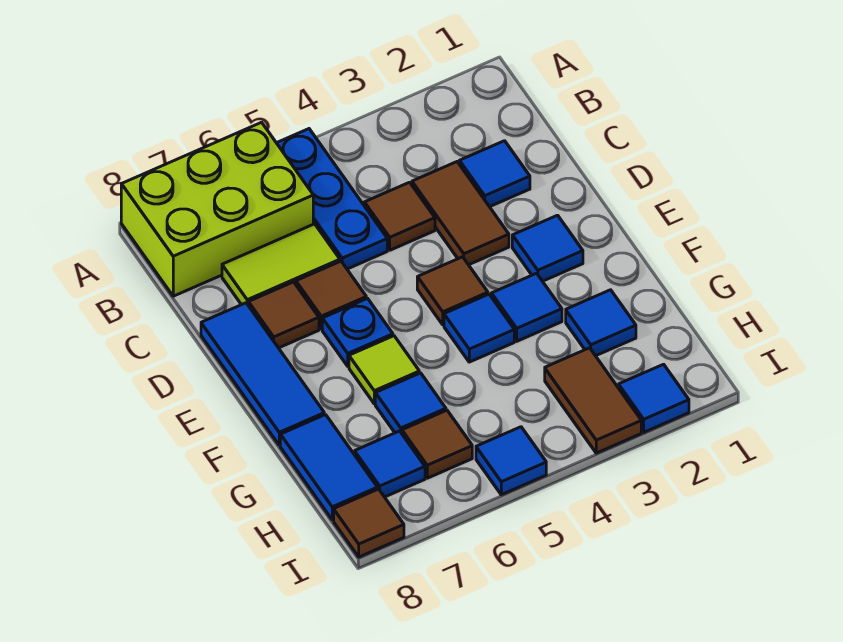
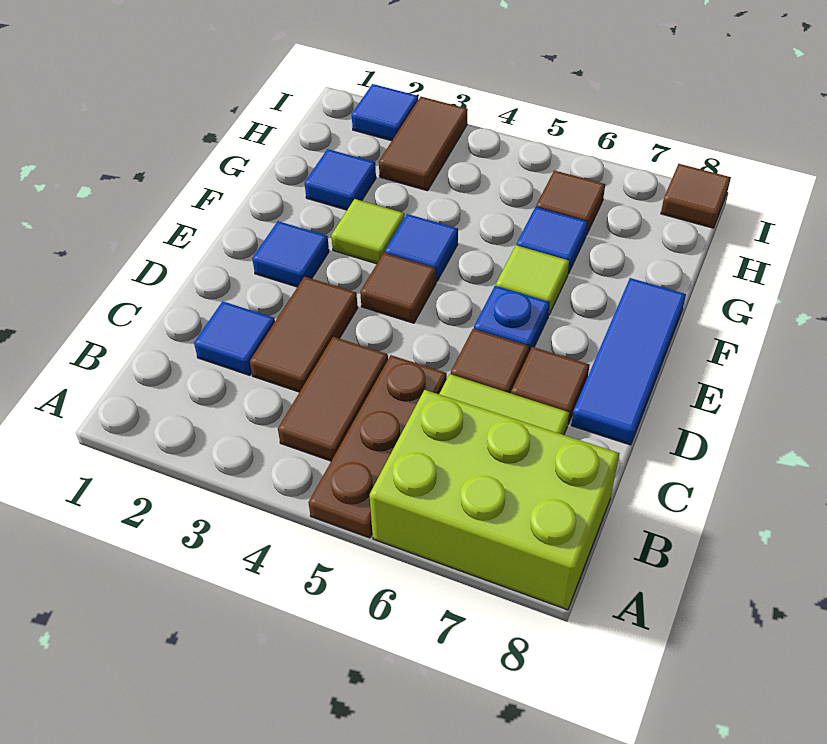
blue plate A5:C5 level 1 -> brown plate A5:C5 level 1
brown tile C4 level 1 -> brown tile B4:C4 level 1
blue tile F3 level 1 -> lime tile F3 level 1
blue tile G8:H8 level 1 -> none
blue tile H7 level 1 -> none
blue tile I5 level 1 -> none

